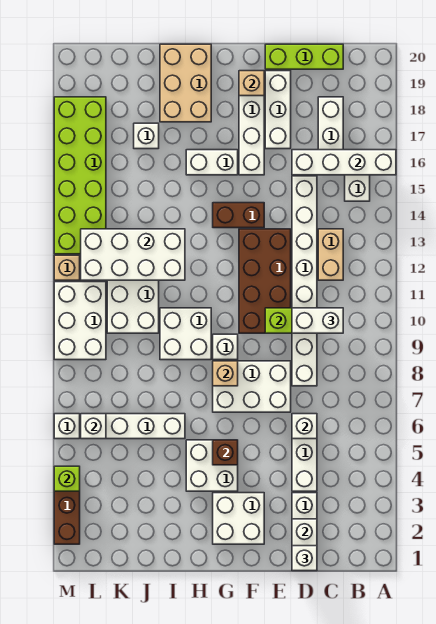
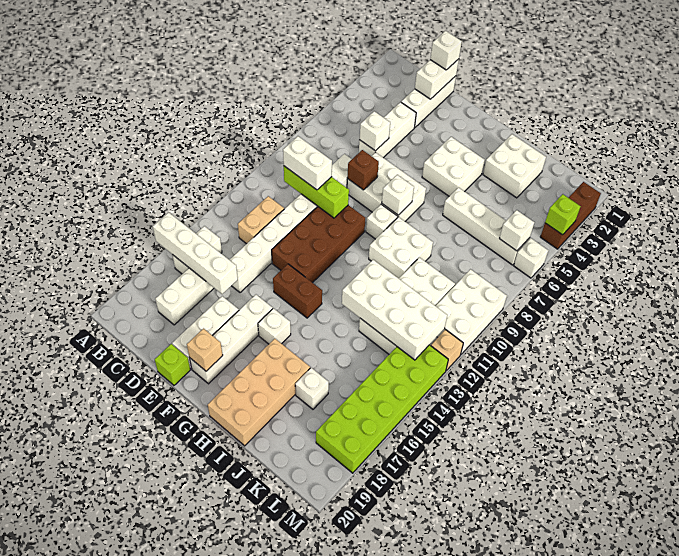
lime brick C20:E20 level 1 -> lime brick E20 level 1
white brick F2:G3 level 1 -> white brick I2:J3 level 1
brown brick G5 level 2 -> brown brick E8 level 2
tan brick G8 level 2 -> white brick G8 level 2
white brick G16:H16 level 1 -> white brick G16 level 1
tan brick H18:I20 level 1 -> tan brick H17:I20 level 1

